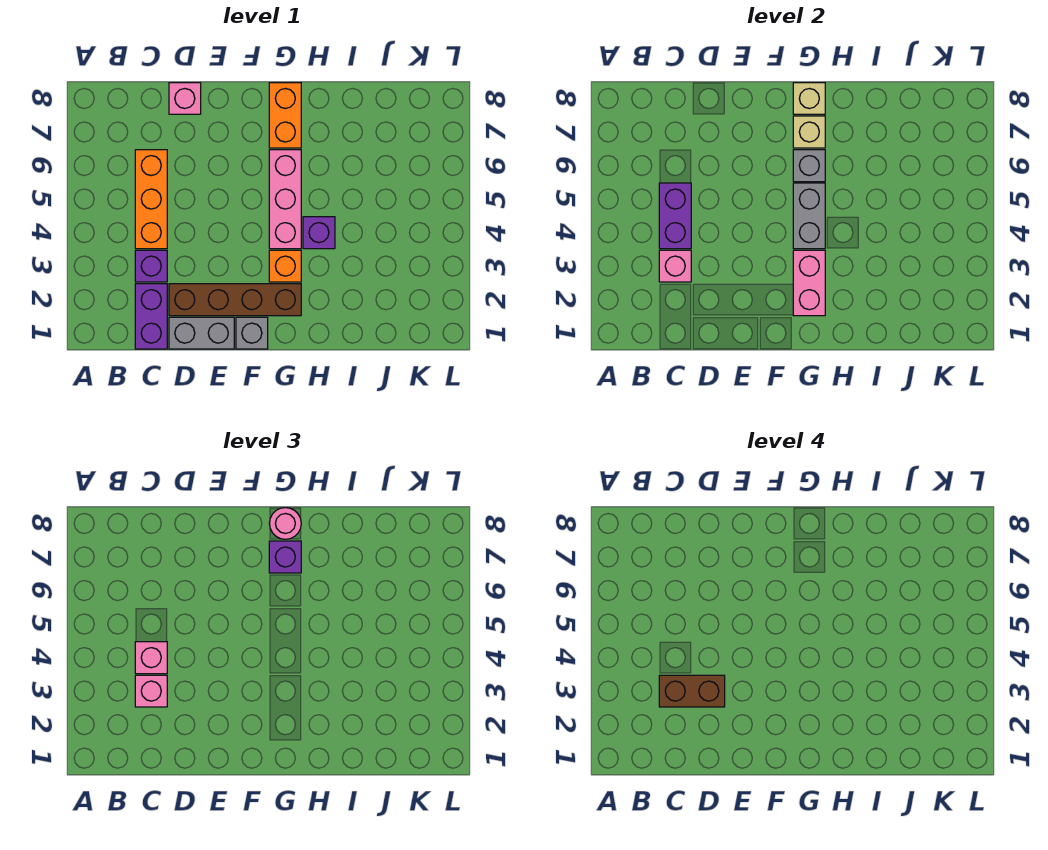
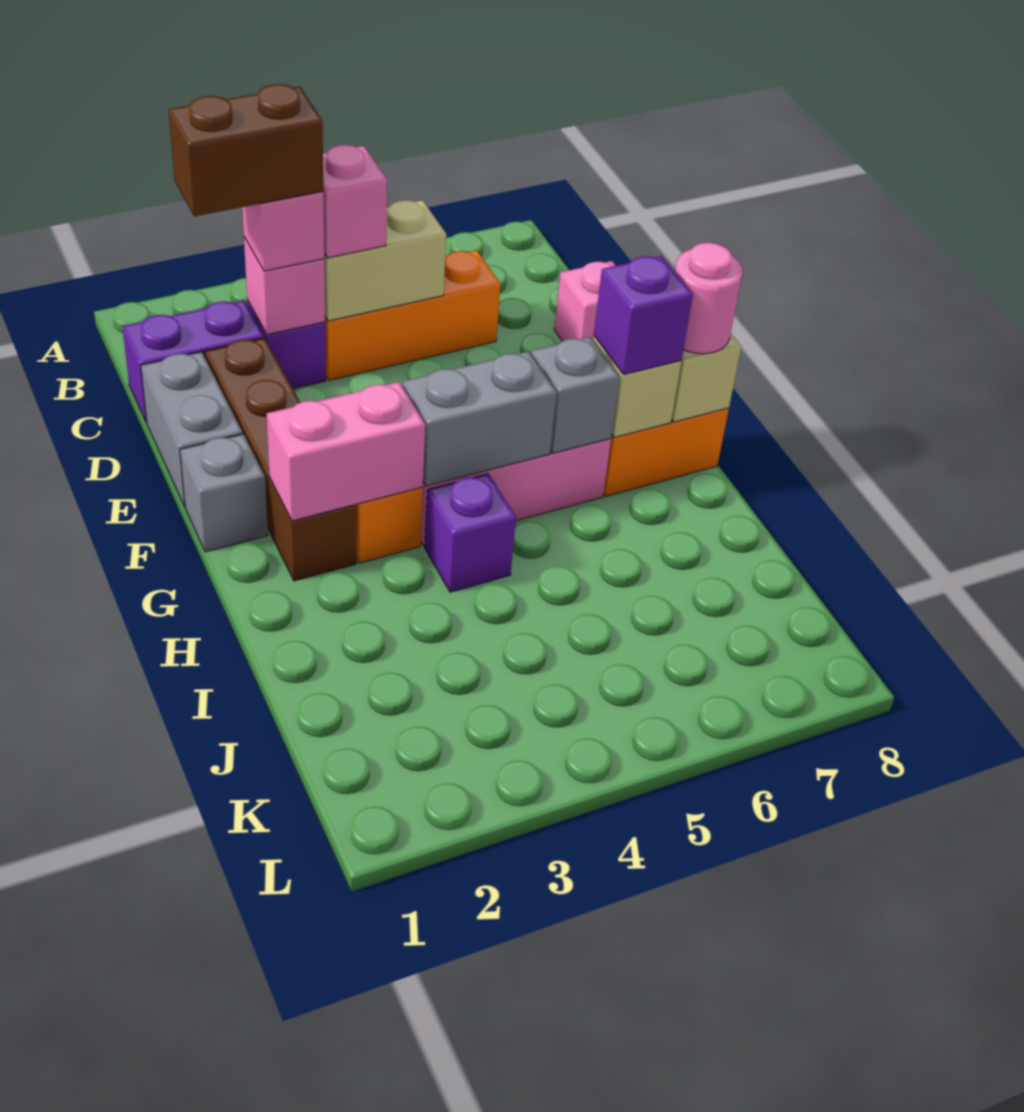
brown brick C3:D3 level 4 -> brown brick C2:C3 level 4
purple brick C4:C5 level 2 -> tan brick C4:C5 level 2

